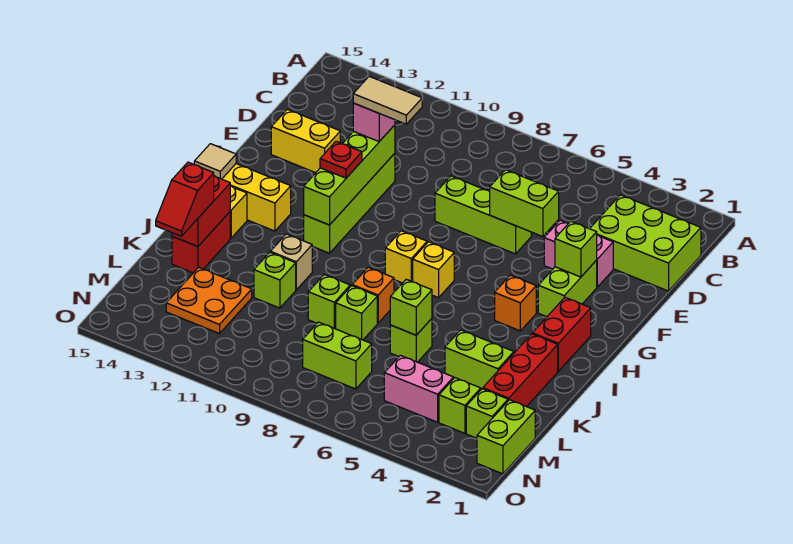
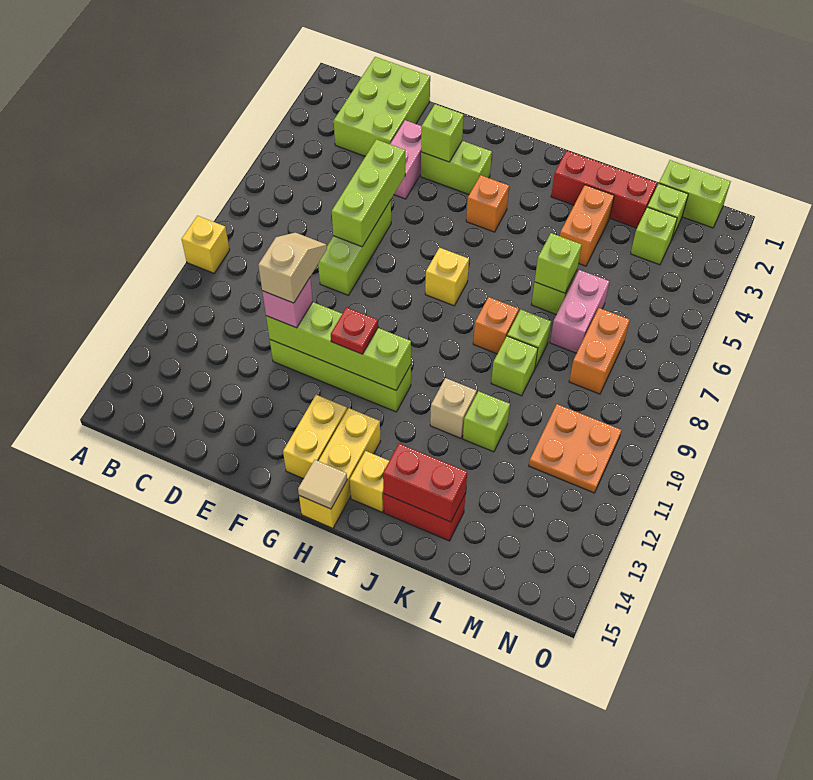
lime brick E5:E6 level 2 -> lime brick E5:E7 level 2
tan tile E10:E11 level 4 -> tan slope E10:E11 level 4 top 11
yellow brick E13:E14 level 1 -> yellow brick G13:G14 level 1
red brick H2:I2 level 1 -> none
yellow brick H8 level 1 -> yellow brick A9 level 1
lime brick K3:K4 level 1 -> orange brick K3:K4 level 1
red slope K14:L14 level 3 top K -> none
orange plate L12:M13 level 1 -> orange plate M10:N11 level 1
pink brick M4:M5 level 1 -> pink brick L6:L7 level 1
lime brick M7:M8 level 1 -> orange brick M7:M8 level 1

